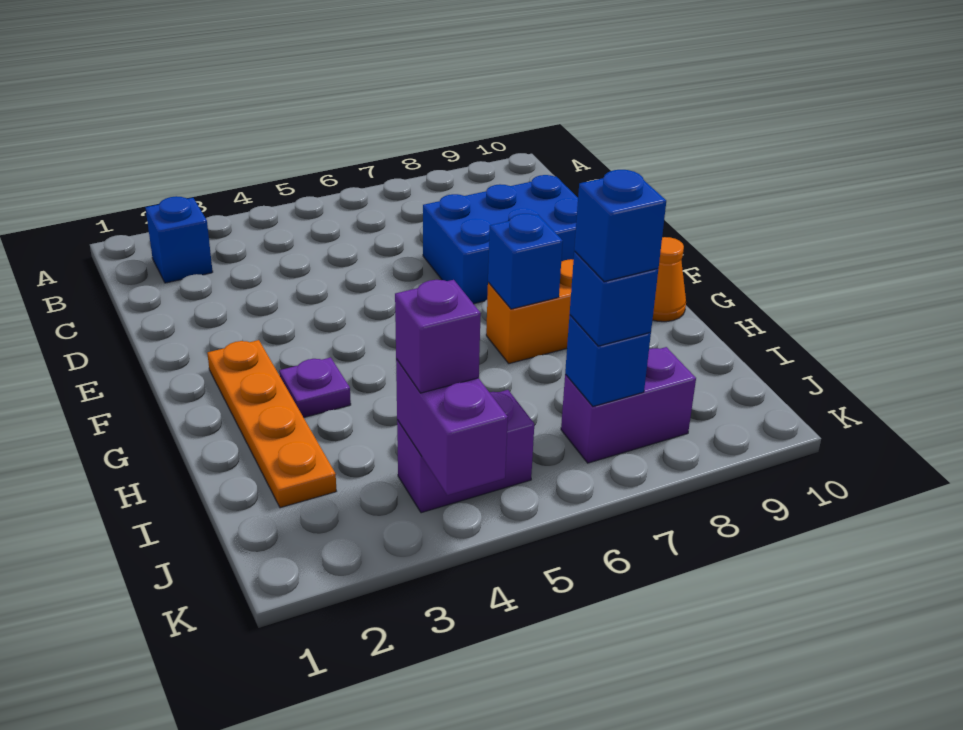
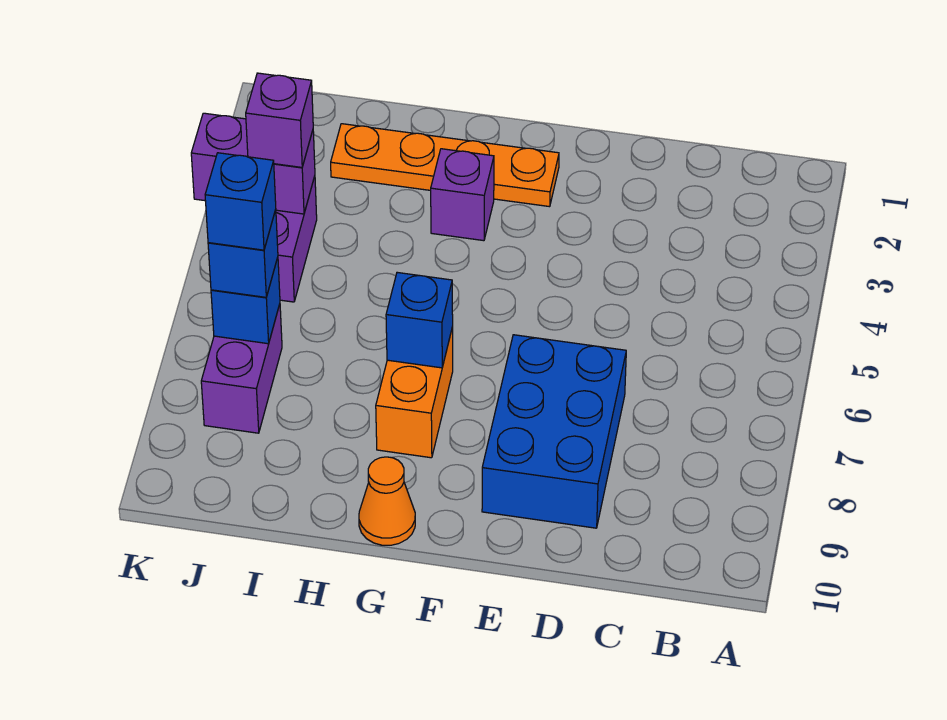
blue brick B2 level 1 -> none
purple plate G3 level 1 -> purple brick G3 level 1

